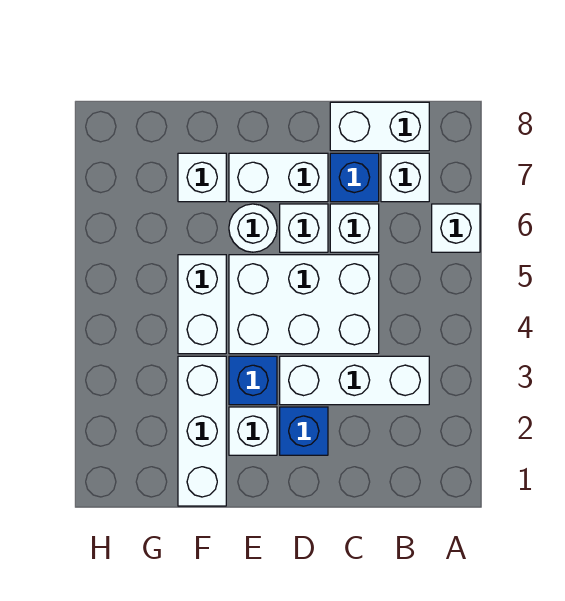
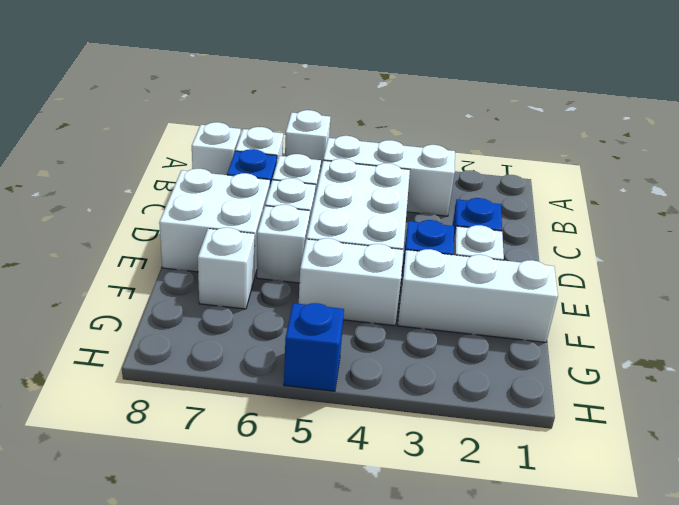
white brick B3:D3 level 1 -> white brick B3:B5 level 1
white brick B8:C8 level 1 -> white brick B8 level 1
white brick D7:E7 level 1 -> white brick D7:E8 level 1
white round brick E6 level 1 -> white brick E6 level 1
none -> blue brick H5 level 1

